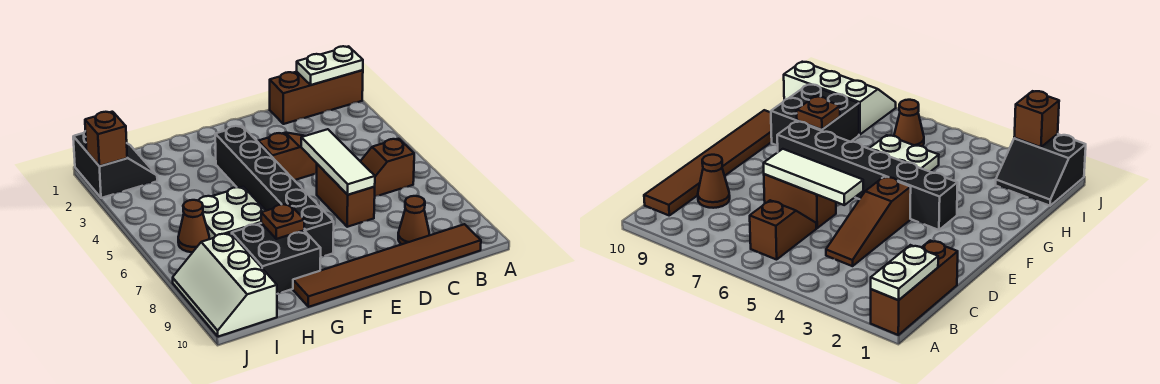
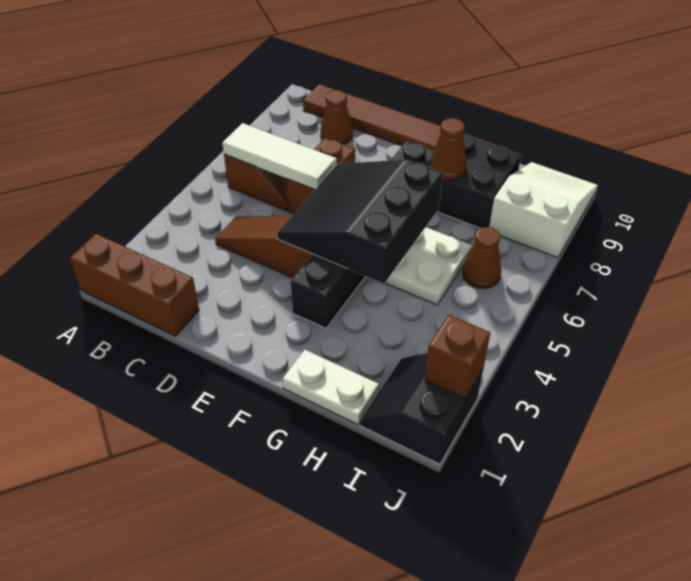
white plate A1:B1 level 2 -> white plate G1:H1 level 1
white tile D5:D7 level 2 -> white tile B6:D6 level 2
none -> black slope E4:G6 level 2 top G
brown plate G8 level 2 -> brown cone G8 level 2
white slope I8:J10 level 1 top I -> white slope I8:J10 level 1 top 8

